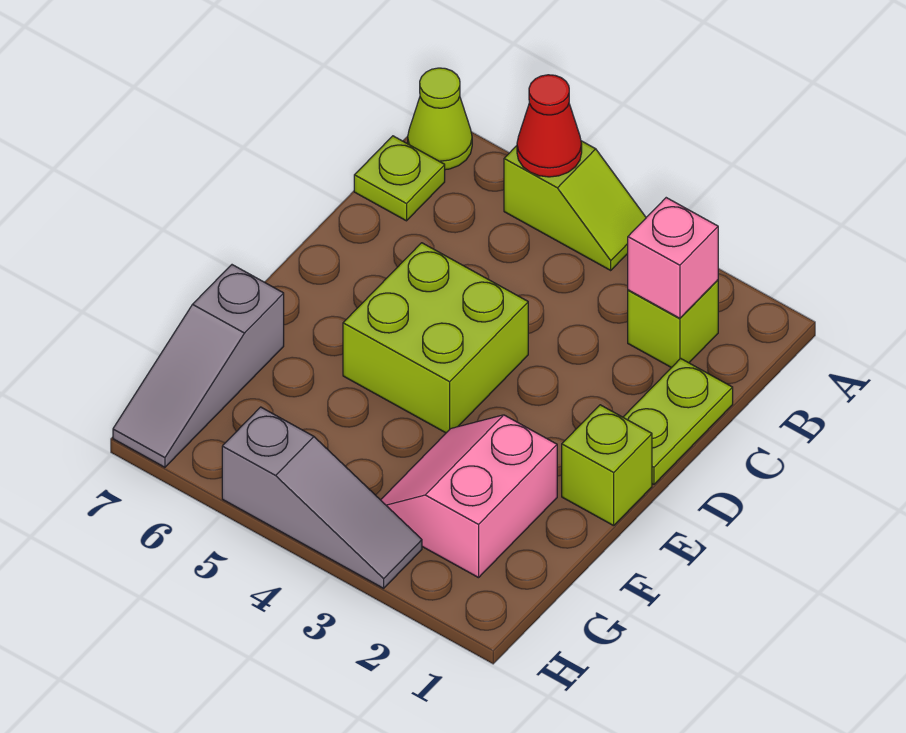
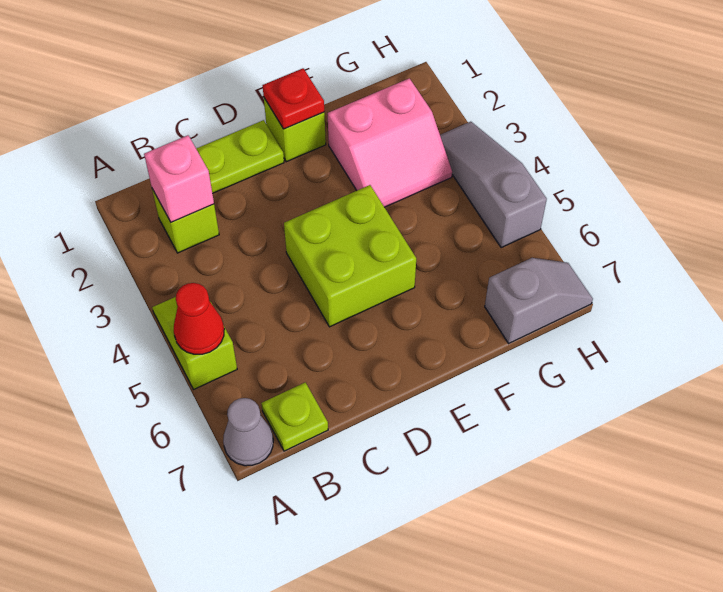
lime cone A7 level 1 -> grey cone A7 level 1
none -> red plate E1 level 2
grey slope F7:H7 level 1 top F -> grey slope G7:H7 level 1 top G

